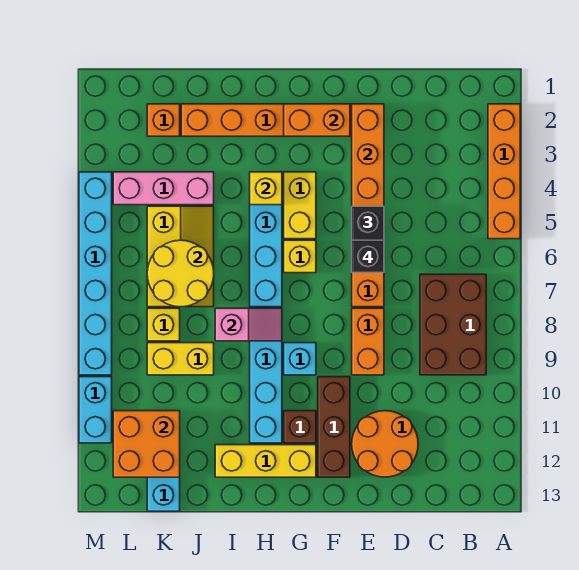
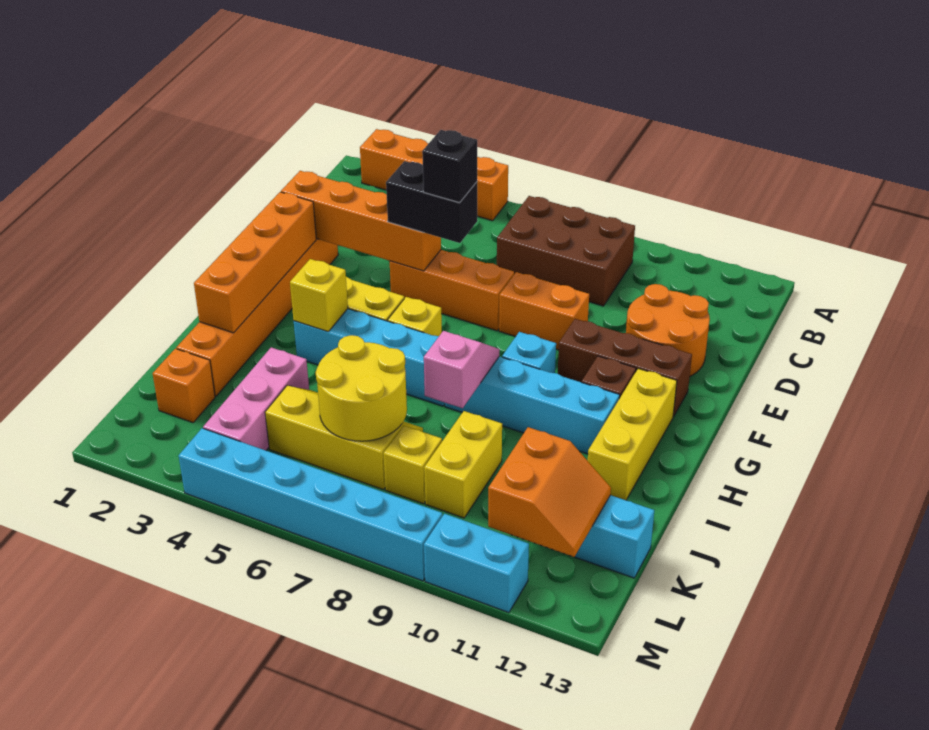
orange brick F2:G2 level 2 -> orange brick F2:I2 level 2
orange brick K11:L12 level 2 -> orange slope K11:L12 level 2 top 11

